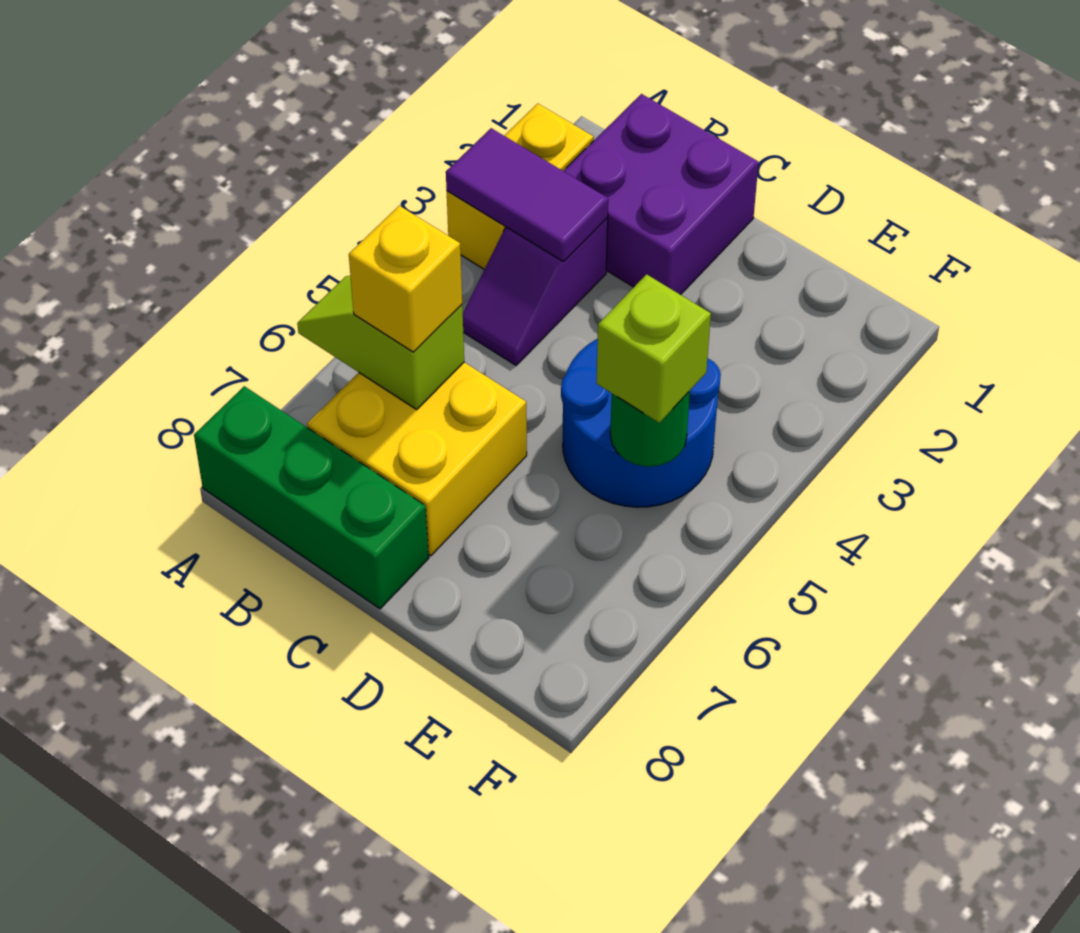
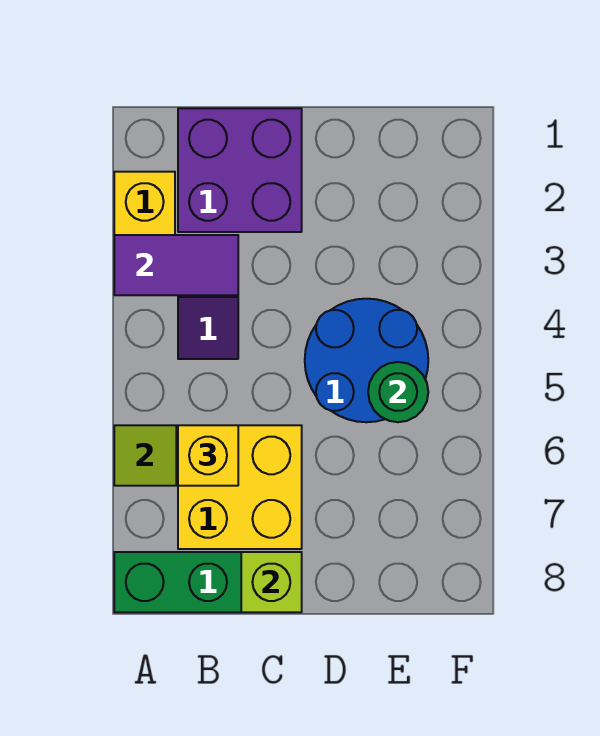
lime brick E5 level 3 -> lime brick C8 level 2

